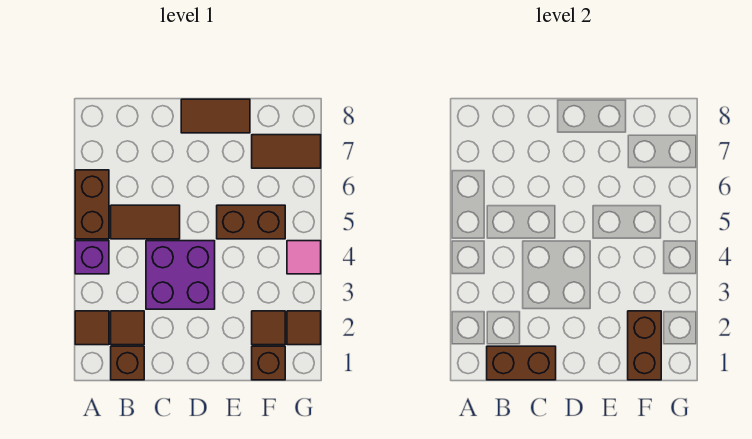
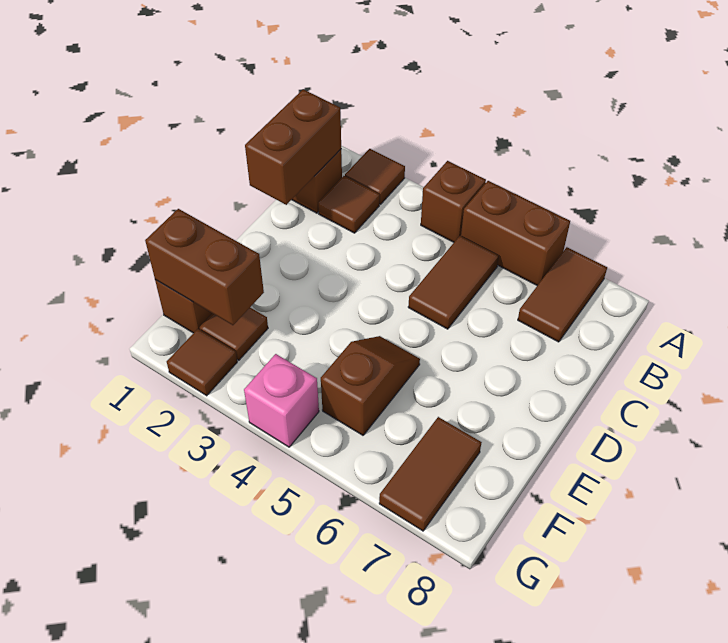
purple brick A4 level 1 -> brown brick A4 level 1
purple brick C3:D4 level 1 -> none
brown tile D8:E8 level 1 -> brown tile A7:B7 level 1
brown brick E5:F5 level 1 -> brown slope E5:F5 level 1 top F
pink tile G4 level 1 -> pink brick G4 level 1

